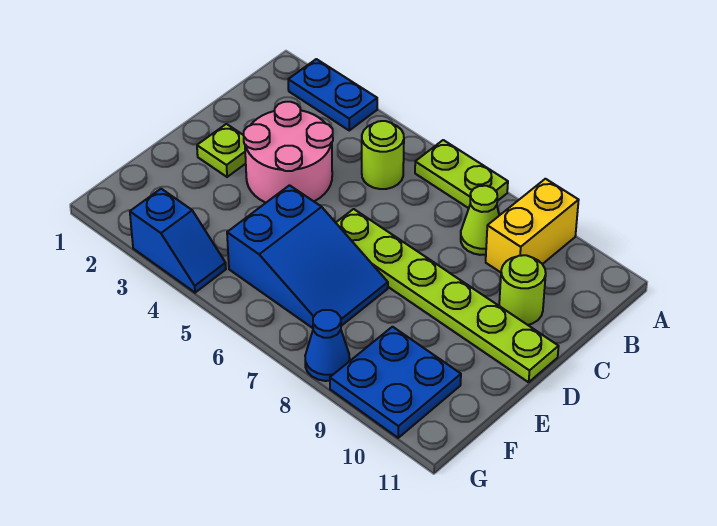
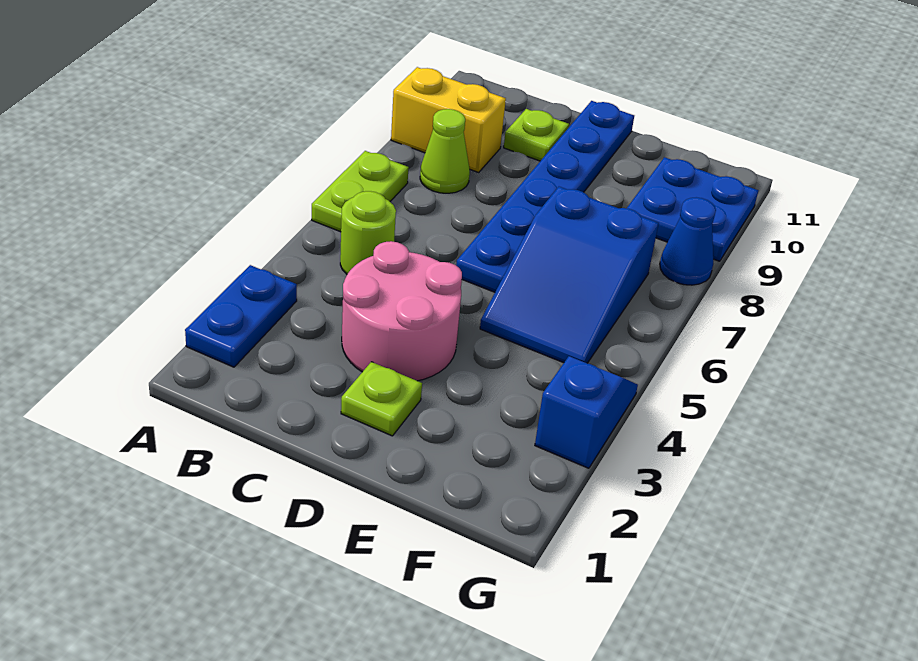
lime round brick C10 level 1 -> lime plate C10 level 1
lime plate D6:D11 level 1 -> blue plate D6:D11 level 1
blue slope E5:F7 level 1 top 5 -> blue slope E5:F7 level 1 top 7

